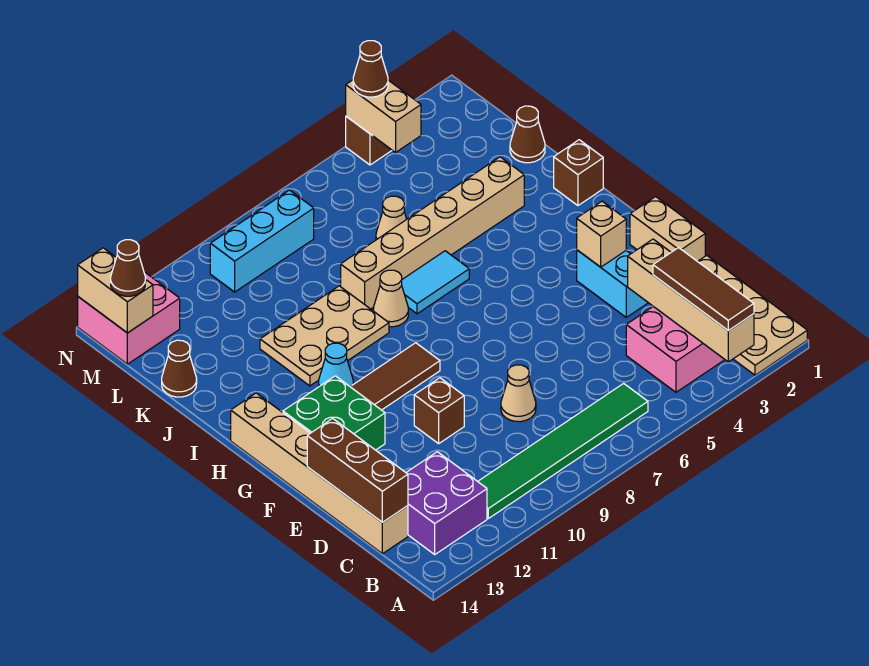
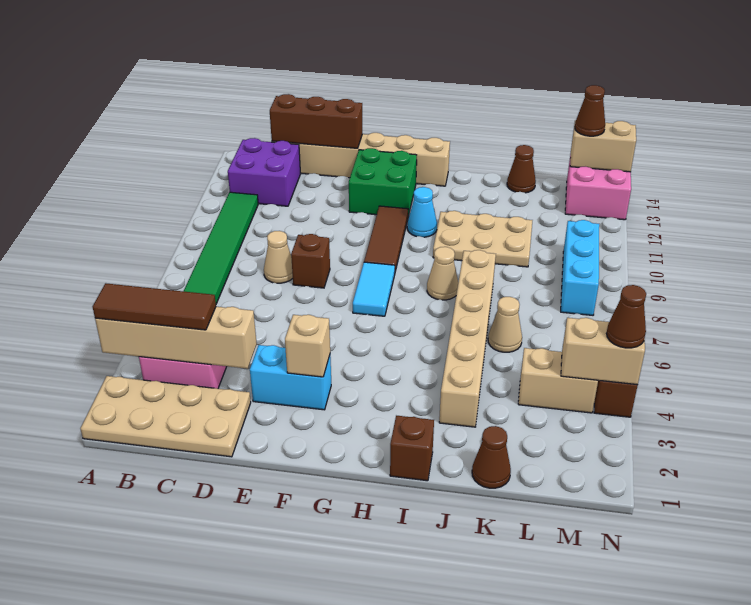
tan brick E1:F1 level 1 -> tan brick L4:M4 level 1
brown brick E10 level 1 -> brown brick E8 level 1
cyan tile I6:I7 level 1 -> cyan tile G7:G8 level 1
tan plate I9:J11 level 1 -> tan plate I10:K11 level 1

